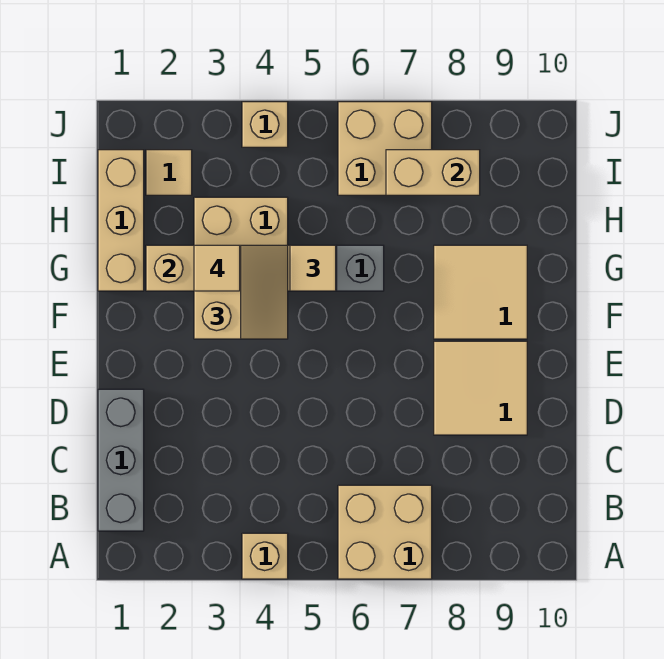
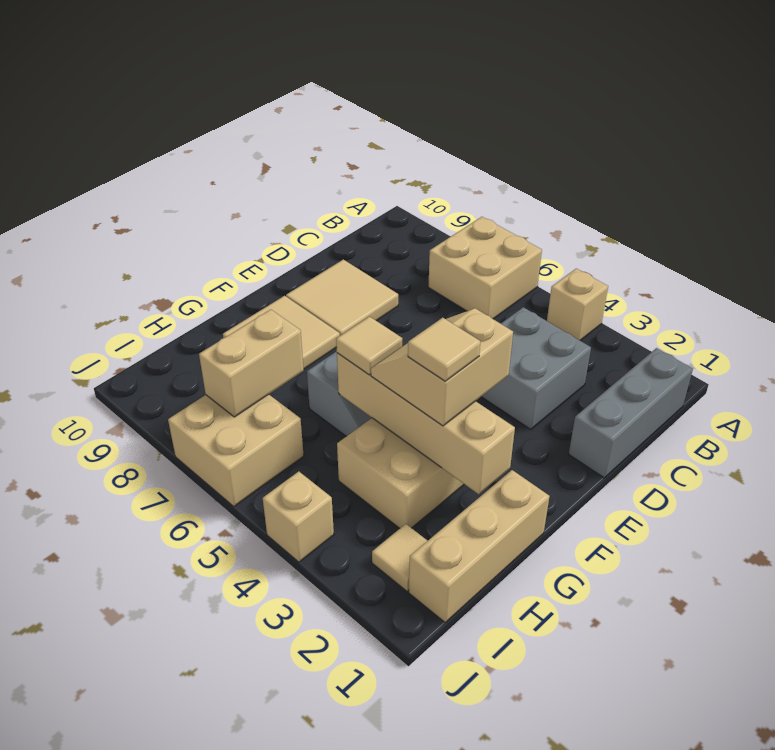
none -> grey brick C3:D4 level 1
tan brick I7:I8 level 2 -> tan brick H7:I7 level 2

